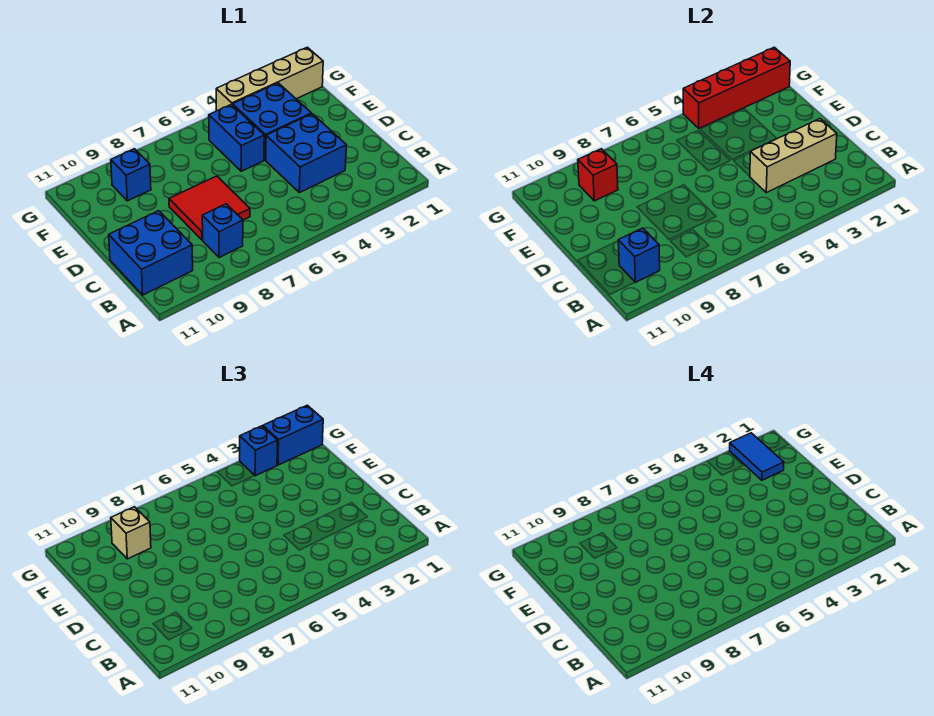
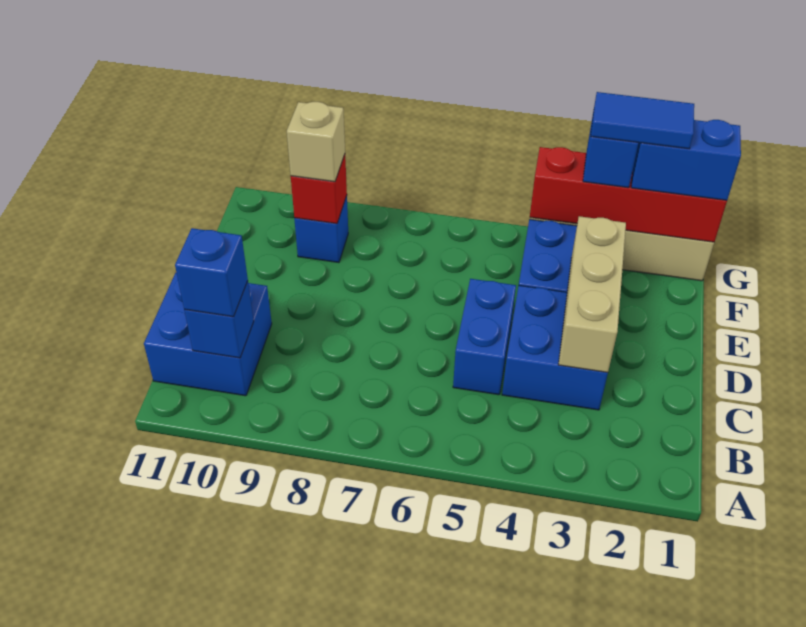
blue brick B8 level 1 -> blue brick B10 level 3
tan brick C2:C4 level 2 -> tan brick C3:E3 level 2
red tile C7:D8 level 1 -> none
blue brick E5:F5 level 1 -> blue brick C5:D5 level 1
blue tile F2:G2 level 4 -> blue tile G2:G3 level 4

